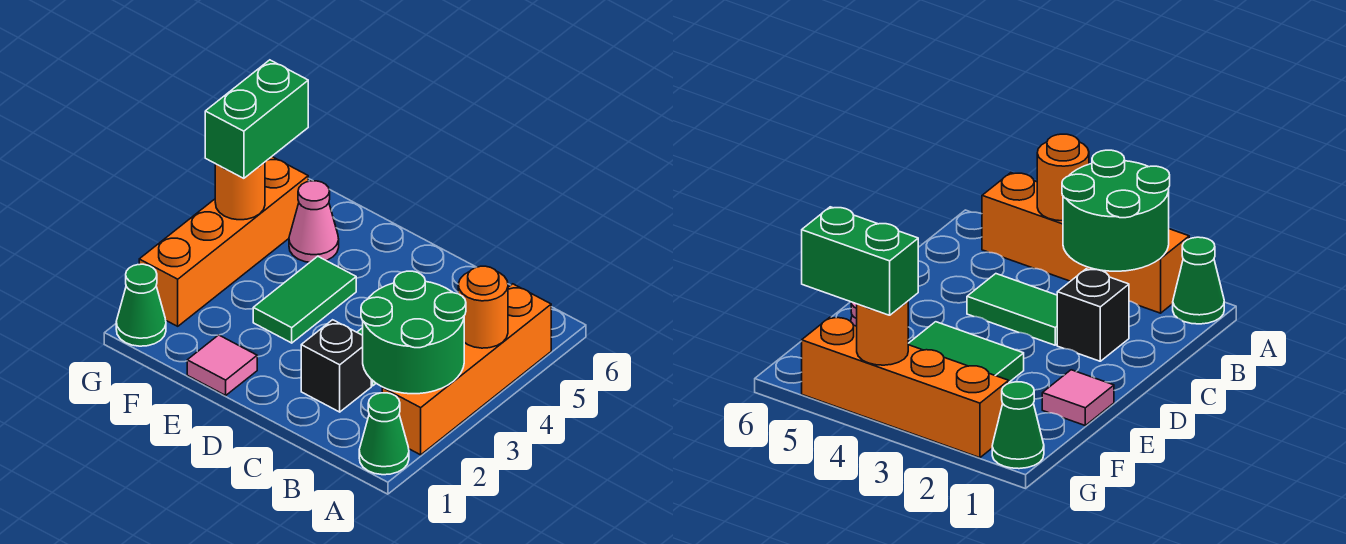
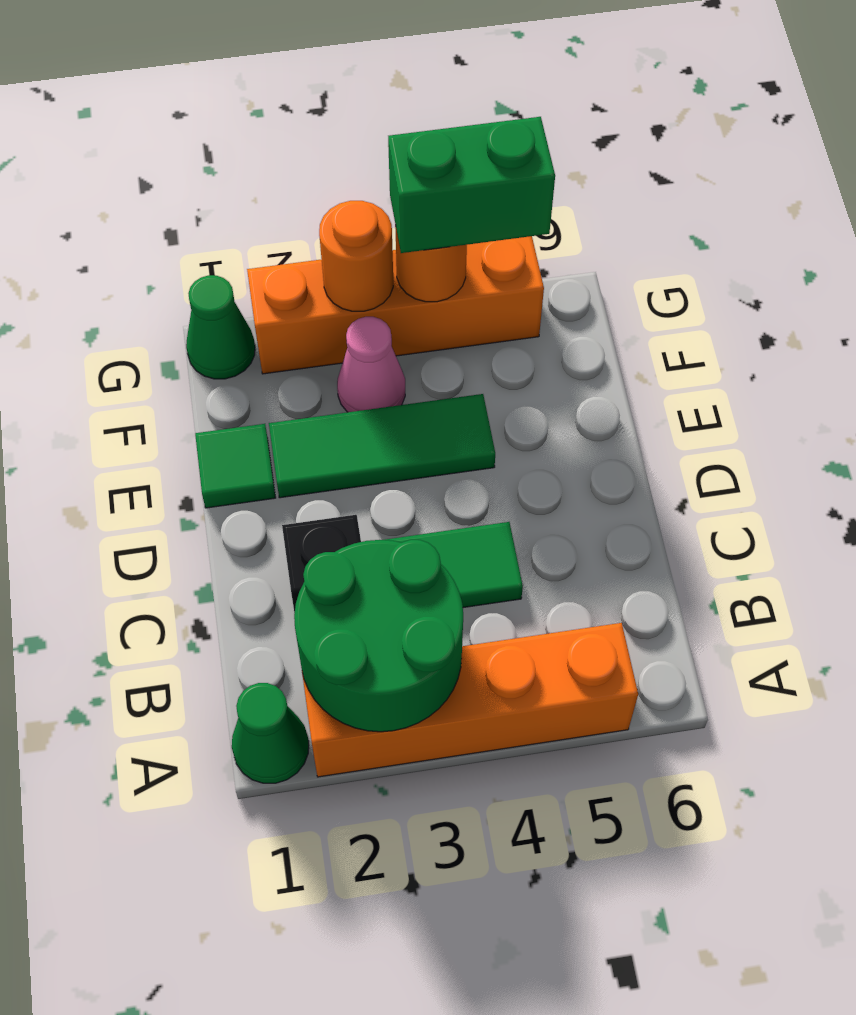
orange round brick A4 level 2 -> orange round brick G3 level 2
pink tile E1 level 1 -> green tile E1 level 1
green tile E3:E4 level 1 -> green tile E2:E4 level 1
pink cone F5 level 1 -> pink cone F3 level 1

